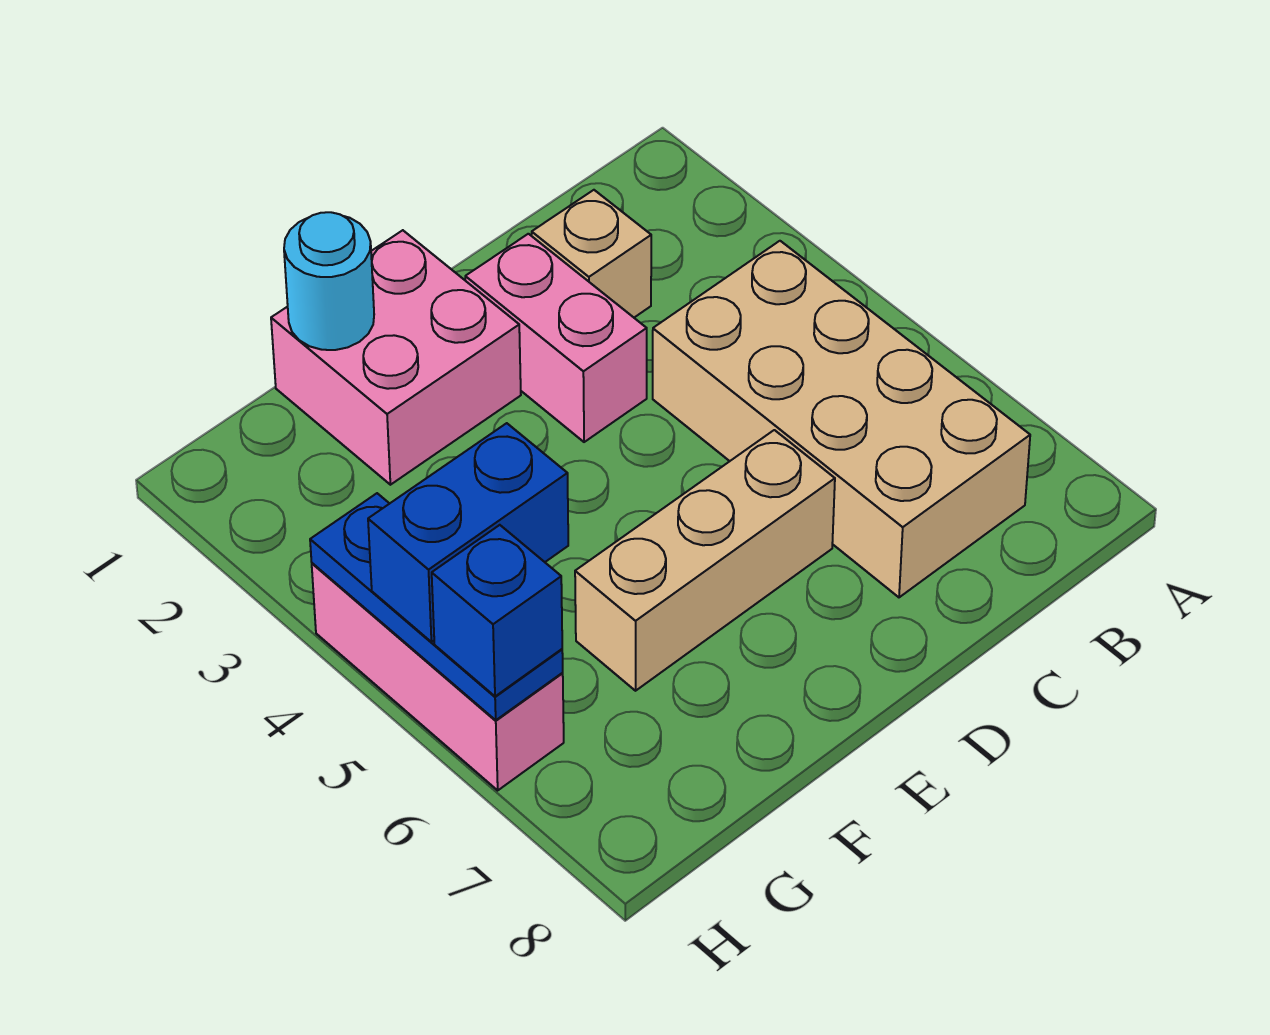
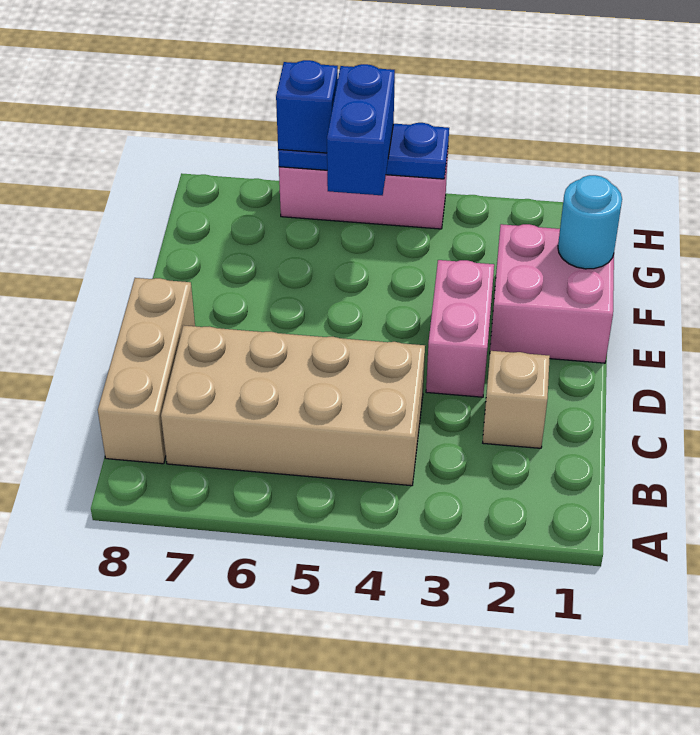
pink brick D2:D3 level 1 -> pink brick D3:E3 level 1
tan brick D6:F6 level 1 -> tan brick B8:D8 level 1

